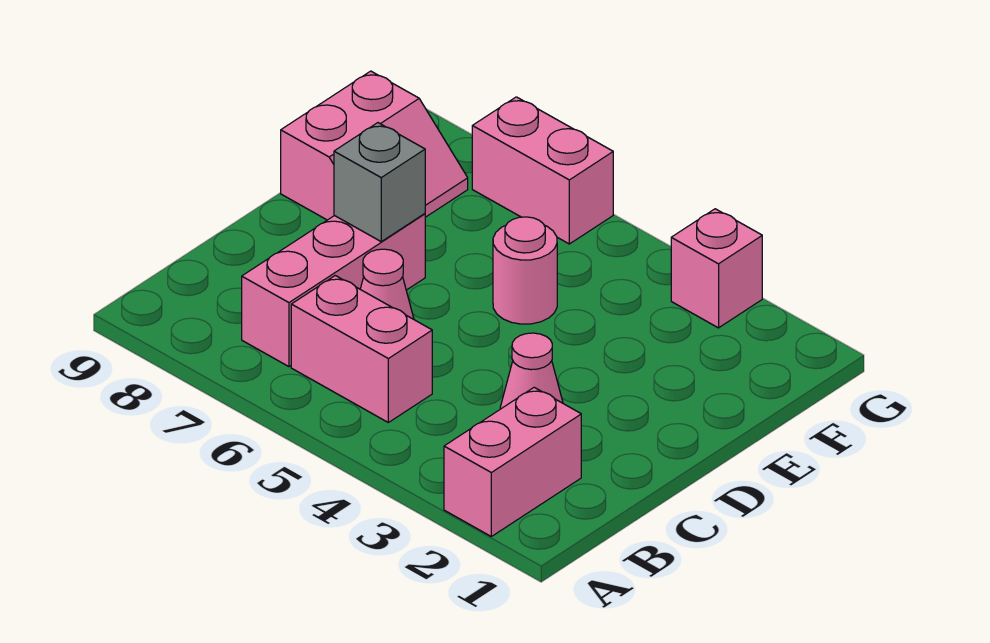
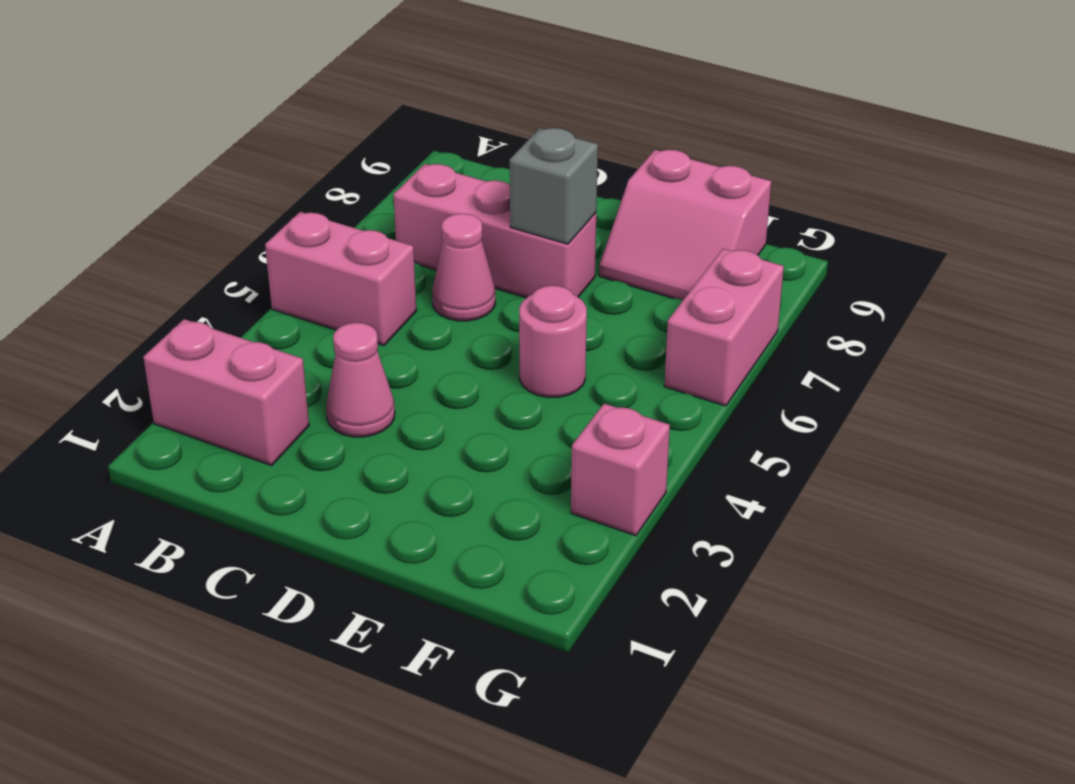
pink brick B5:B6 level 1 -> pink brick A5:B5 level 1

